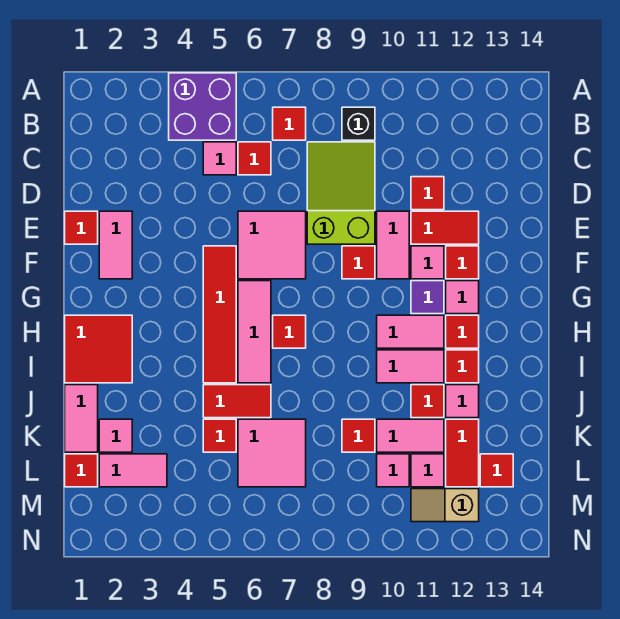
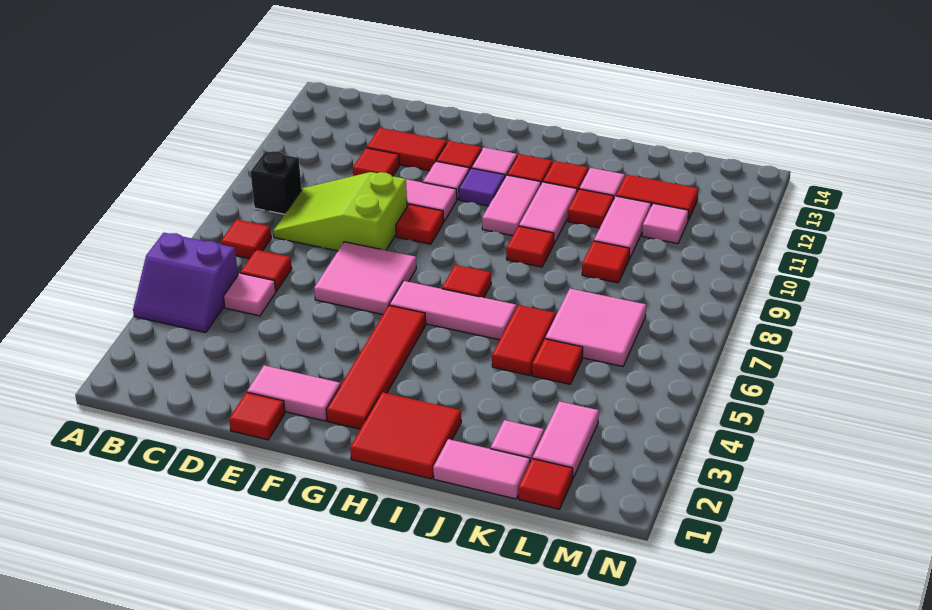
purple brick A4:B5 level 1 -> purple slope A4:B5 level 1 top 5
red tile E11:E12 level 1 -> red tile D12:E12 level 1
red tile F5:I5 level 1 -> red tile G2:G5 level 1
pink tile L10 level 1 -> none
red tile L13 level 1 -> red tile I9 level 1
tan slope M11:M12 level 1 top 12 -> none

